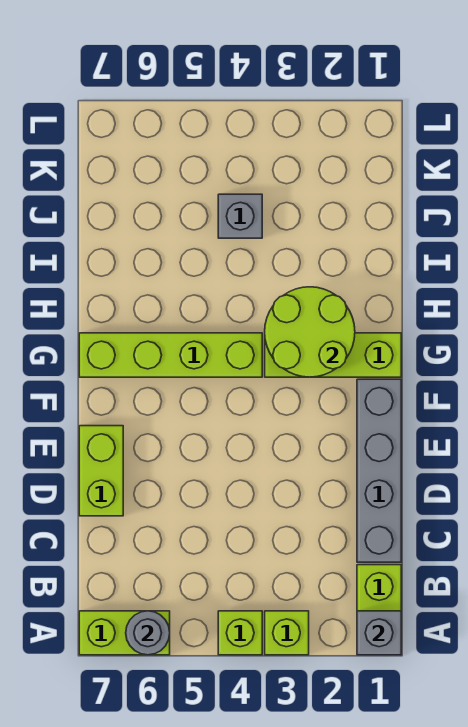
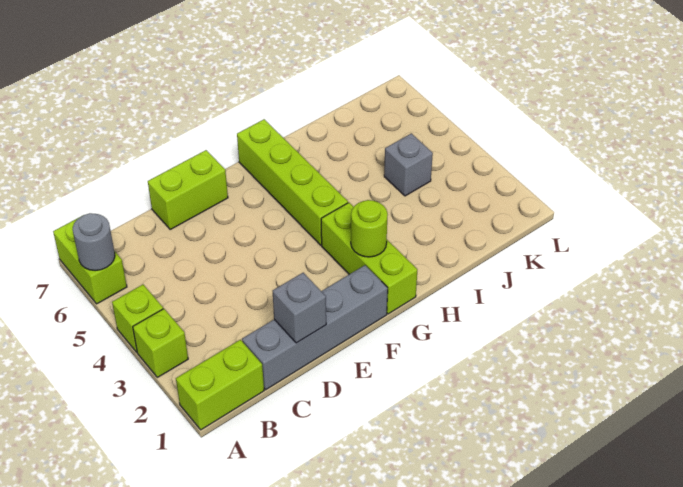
grey brick A1 level 2 -> grey brick D1 level 2
lime round brick G2:H3 level 2 -> lime round brick G2 level 2

